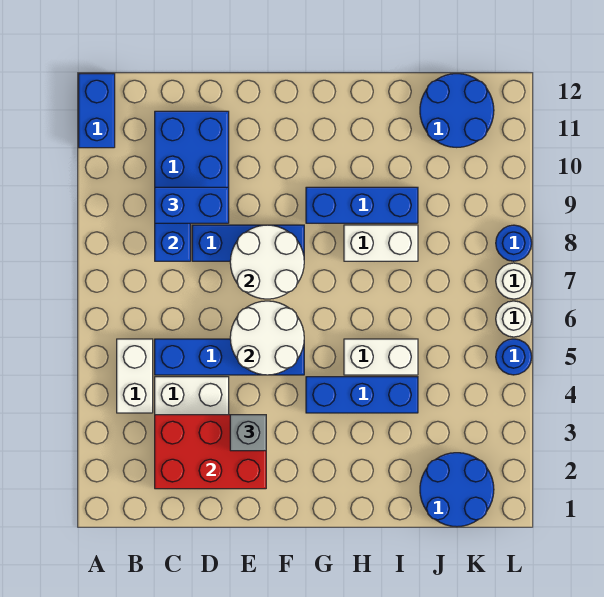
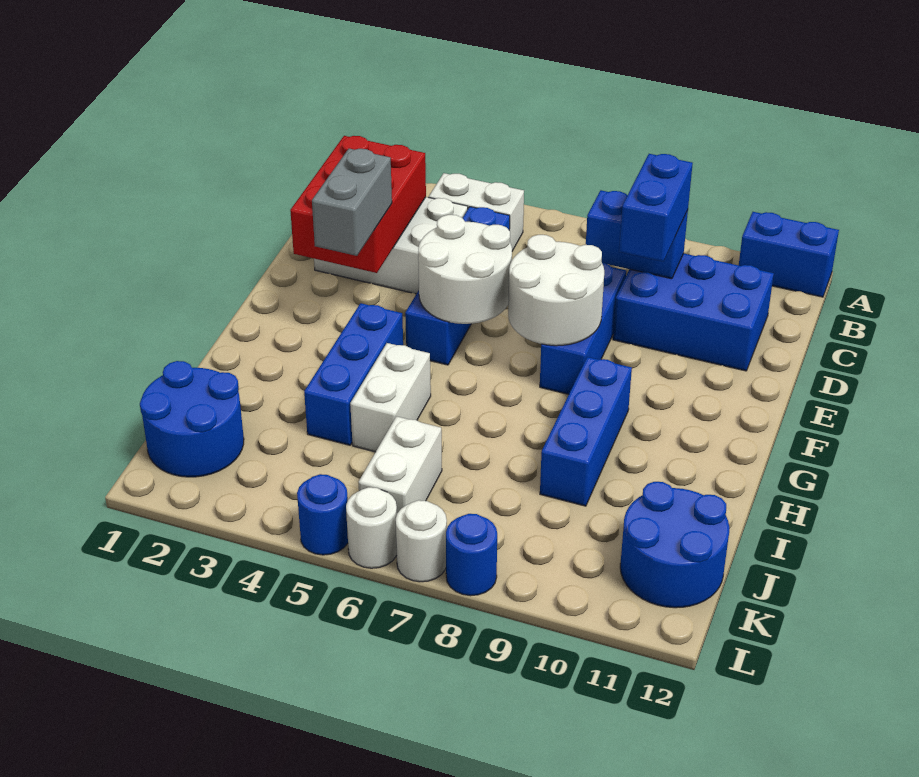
grey brick E3 level 3 -> grey brick E3:F3 level 3
white brick H8:I8 level 1 -> white brick J6:K6 level 1

